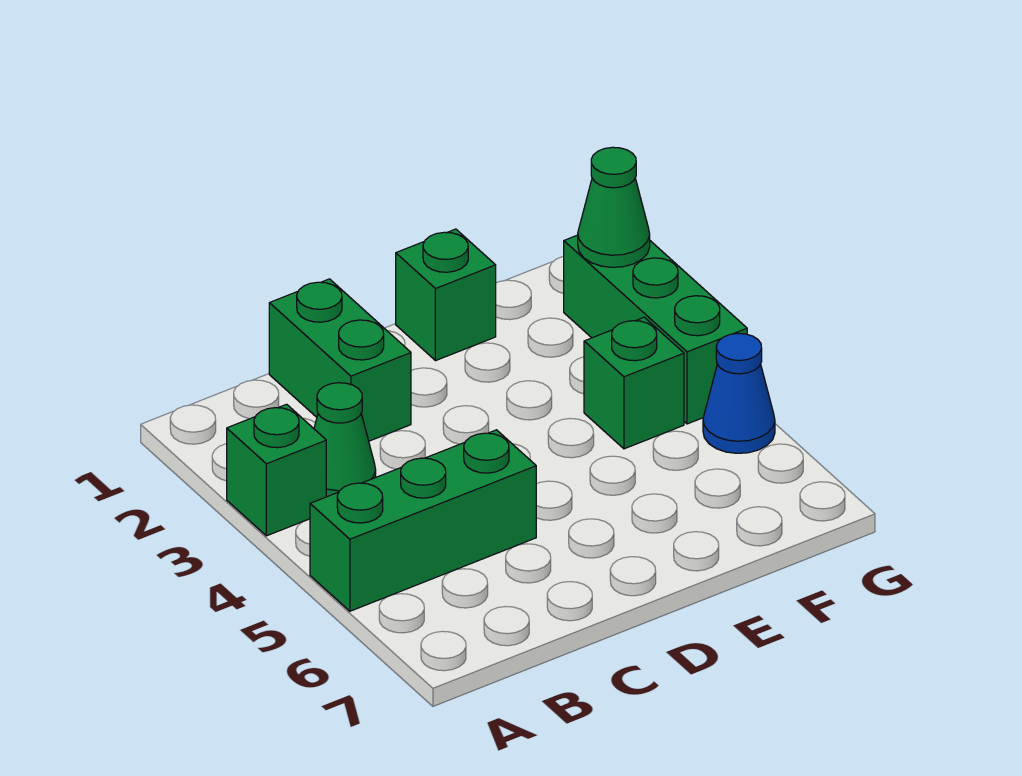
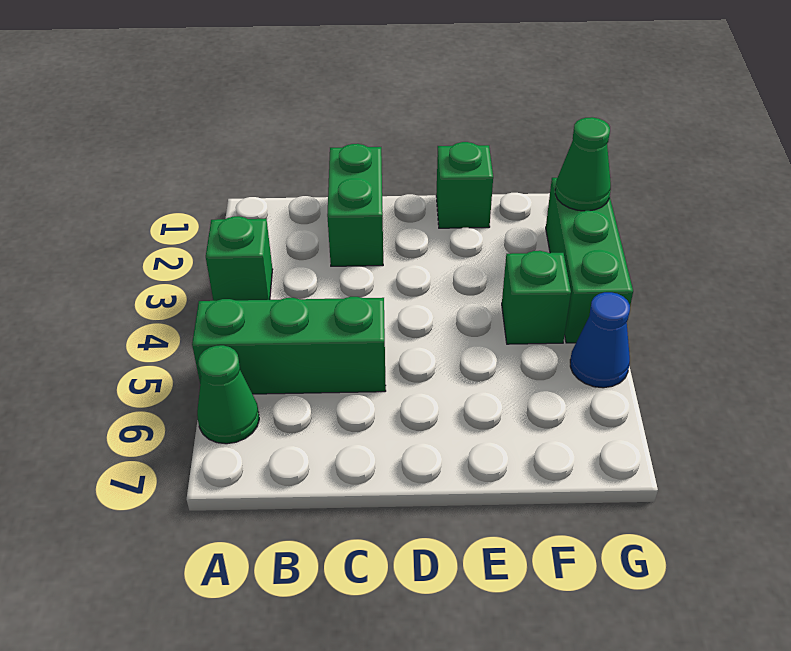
green cone B3 level 1 -> green cone A6 level 1

